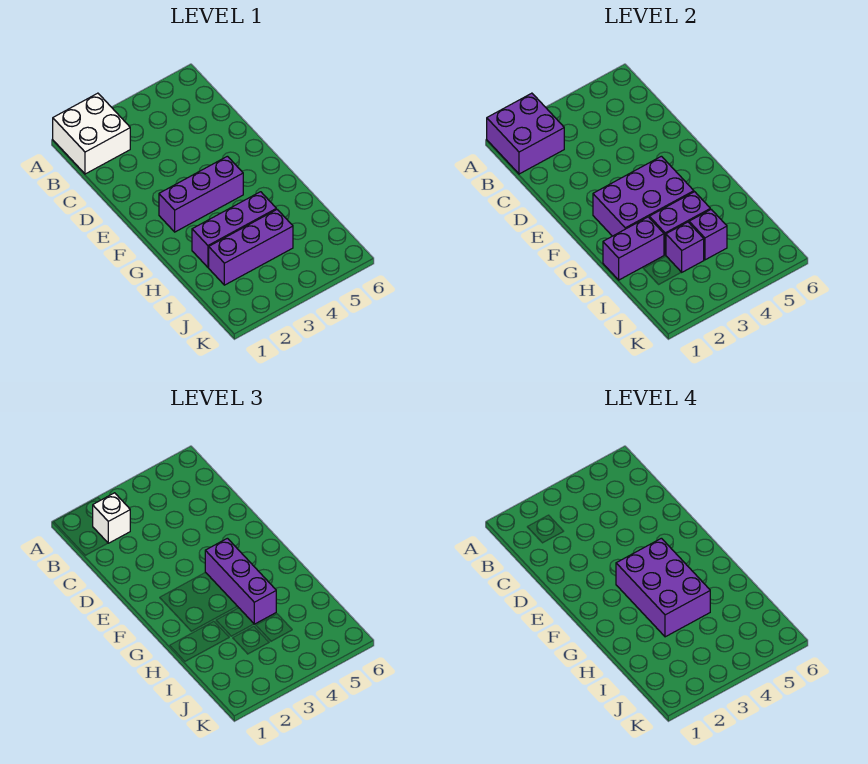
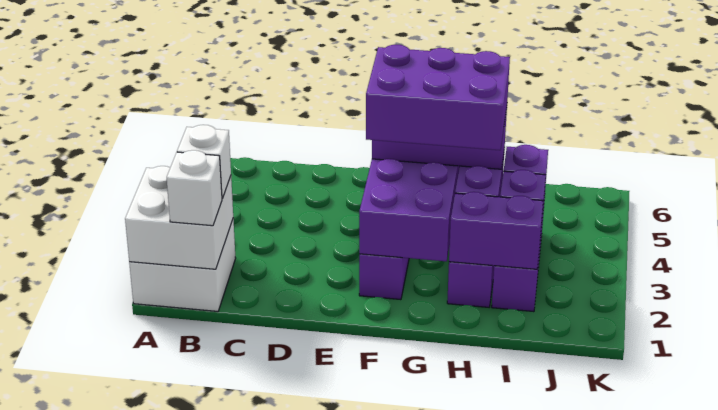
purple brick A1:B2 level 2 -> white brick A1:B2 level 2
none -> white brick B1 level 3
purple brick H1:H2 level 2 -> purple brick H2:I2 level 2

